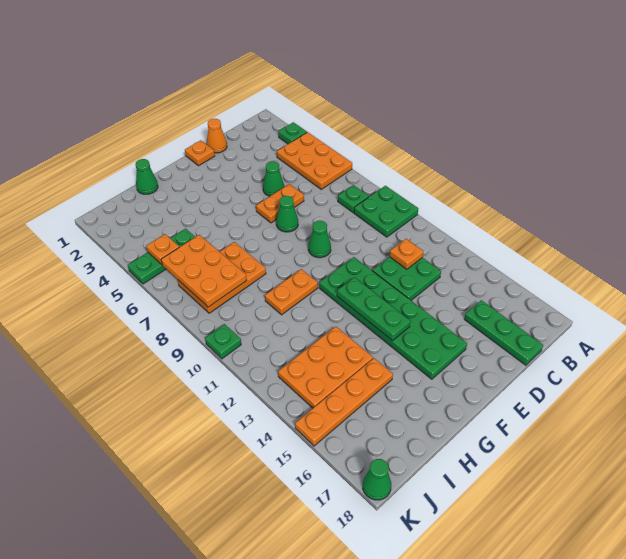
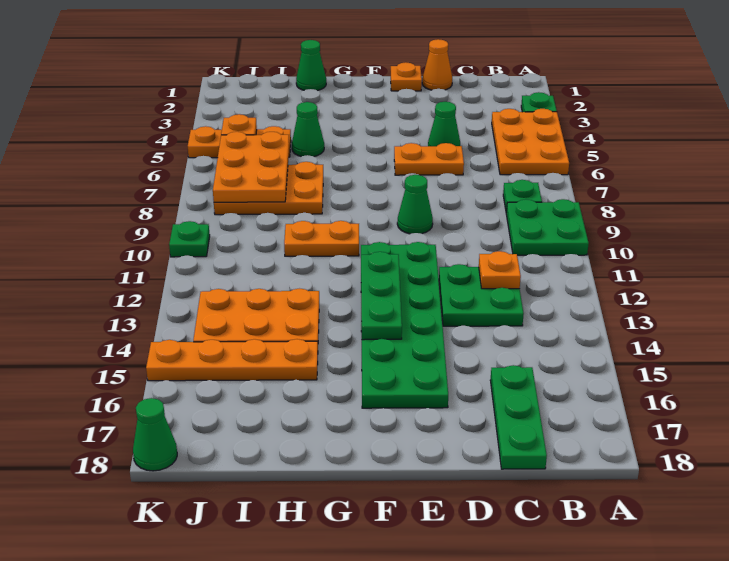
green cone E7 level 1 -> green cone H5 level 1
green plate I5:K5 level 1 -> orange plate I5:K5 level 1

